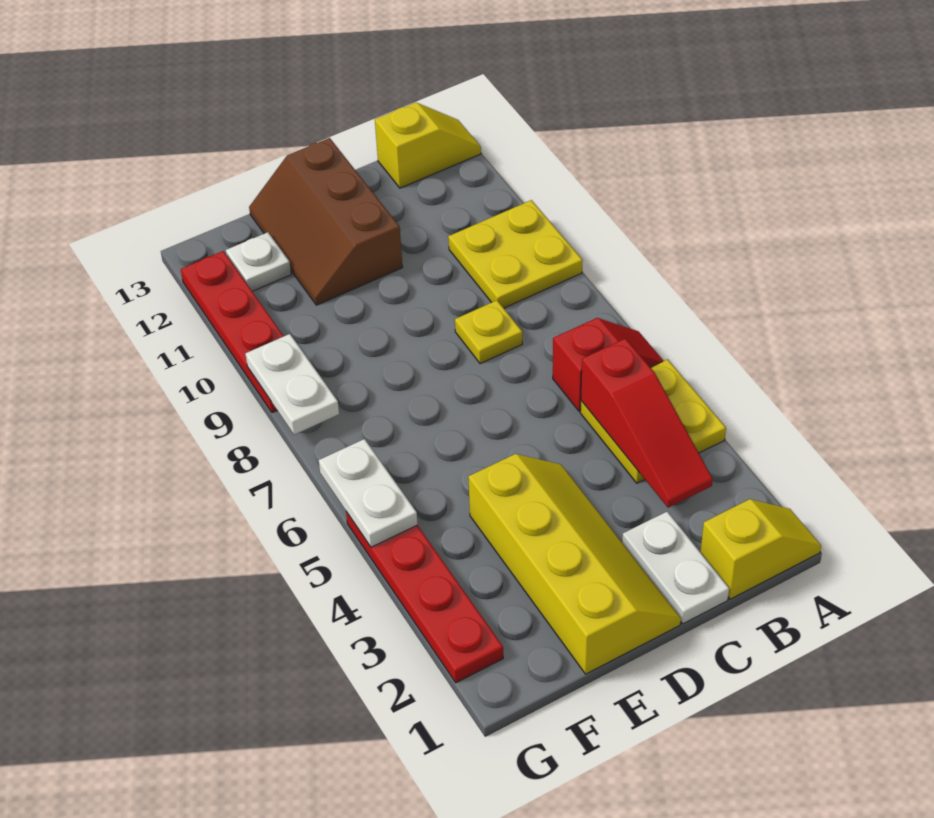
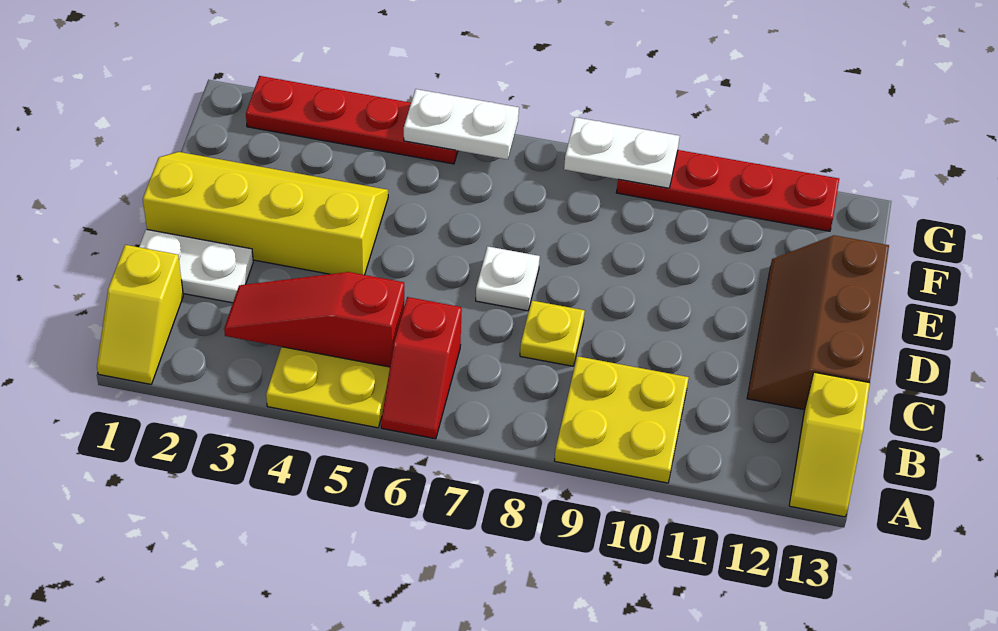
yellow slope D1:E4 level 1 top E -> yellow slope D1:E4 level 1 top D
brown slope D11:E13 level 1 top D -> brown slope C12:E13 level 1 top 13
white plate F12 level 1 -> white plate D7 level 1

